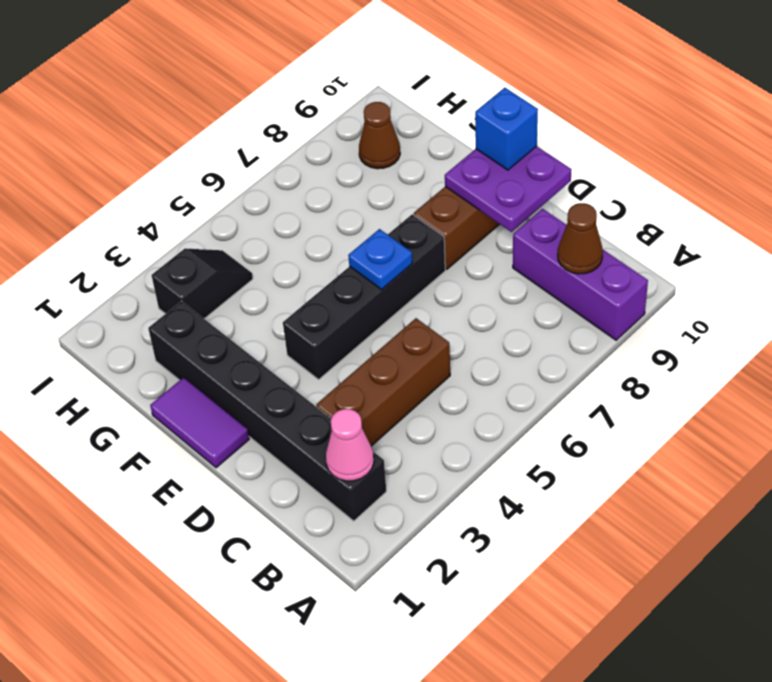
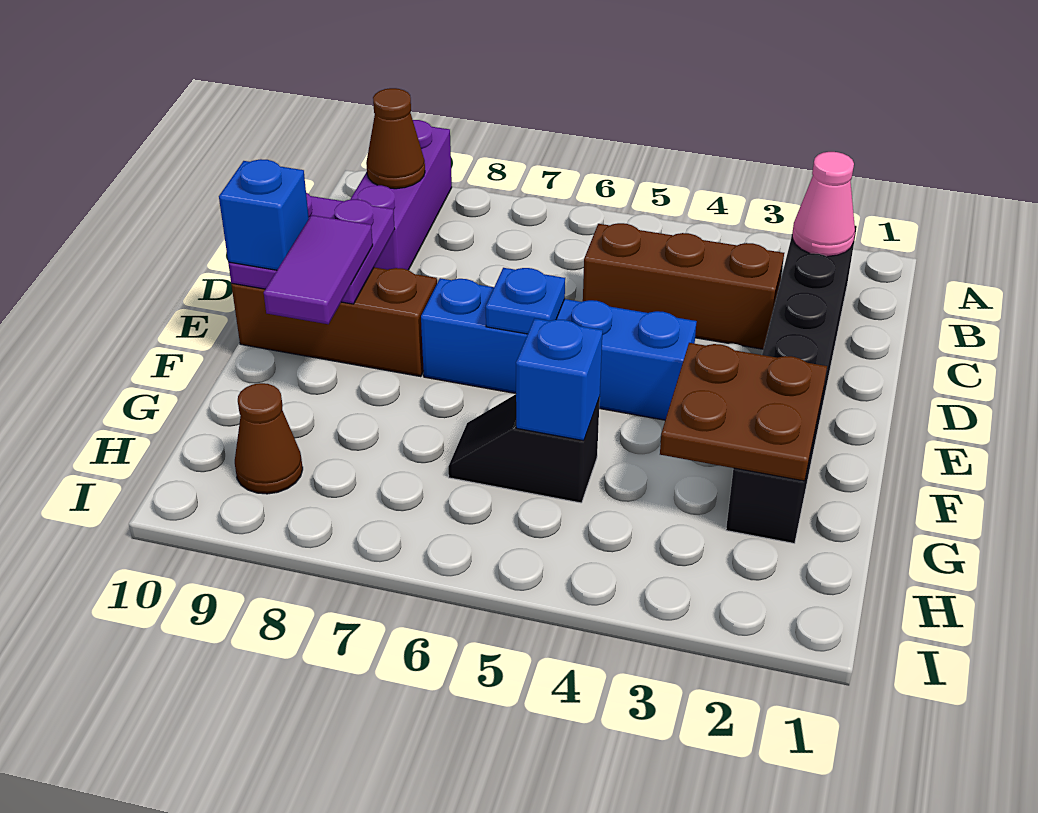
purple tile E1:F1 level 1 -> purple tile E9:F9 level 3
black brick E4:E7 level 1 -> blue brick E4:E7 level 1
none -> brown plate F2:G3 level 2
none -> blue brick G5 level 2
black slope H3:H4 level 1 top 3 -> black slope G5:G6 level 1 top 5

